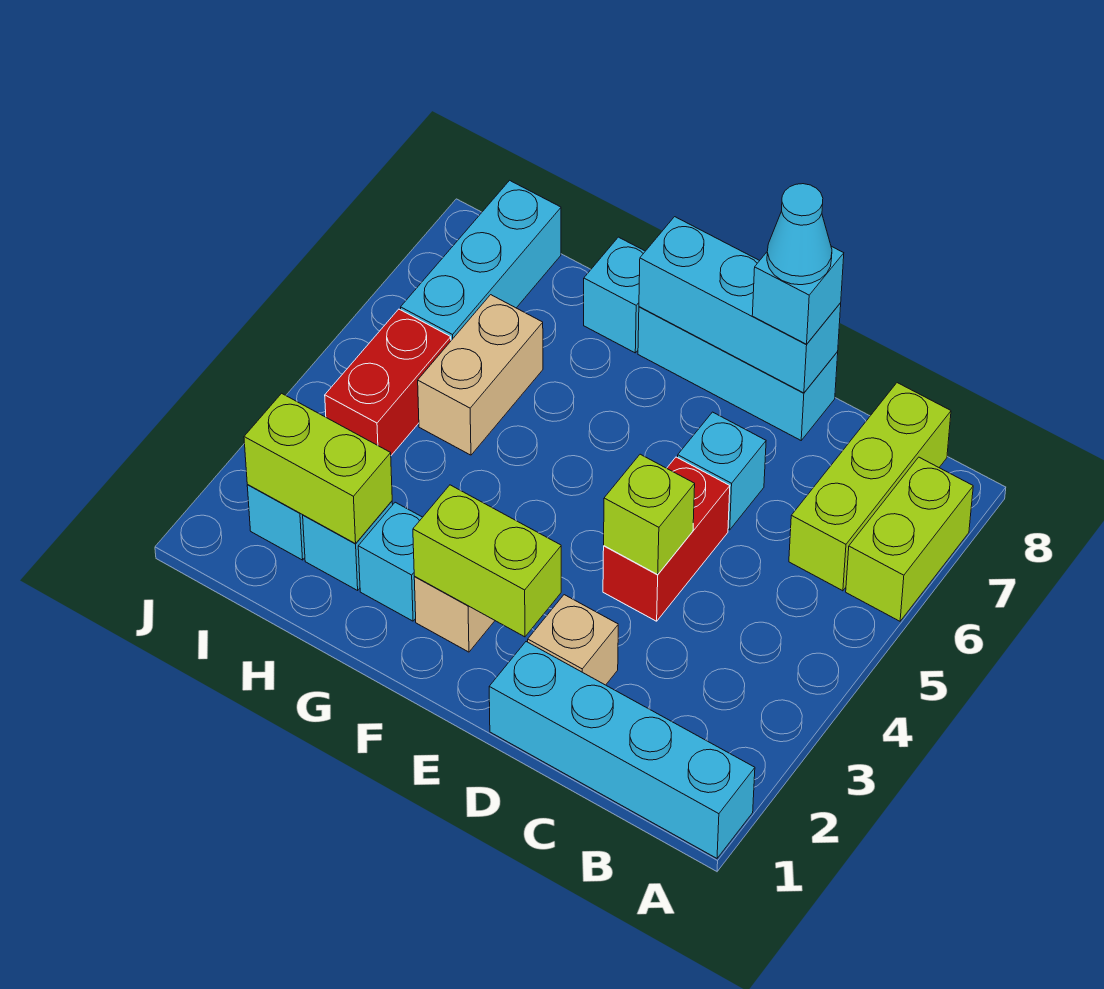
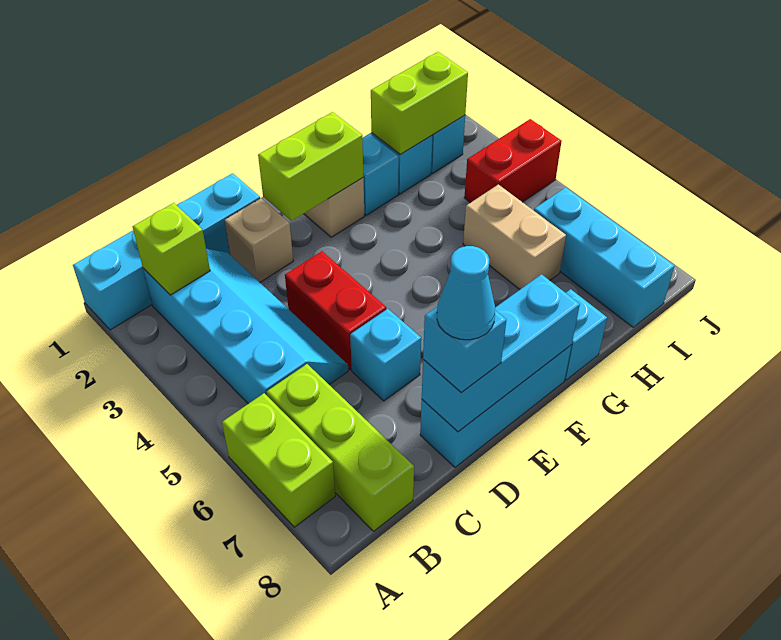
none -> cyan slope B2:C5 level 1 top B
lime brick D4 level 2 -> lime brick B2 level 2
red brick I4:I5 level 1 -> red brick I4:J4 level 1

